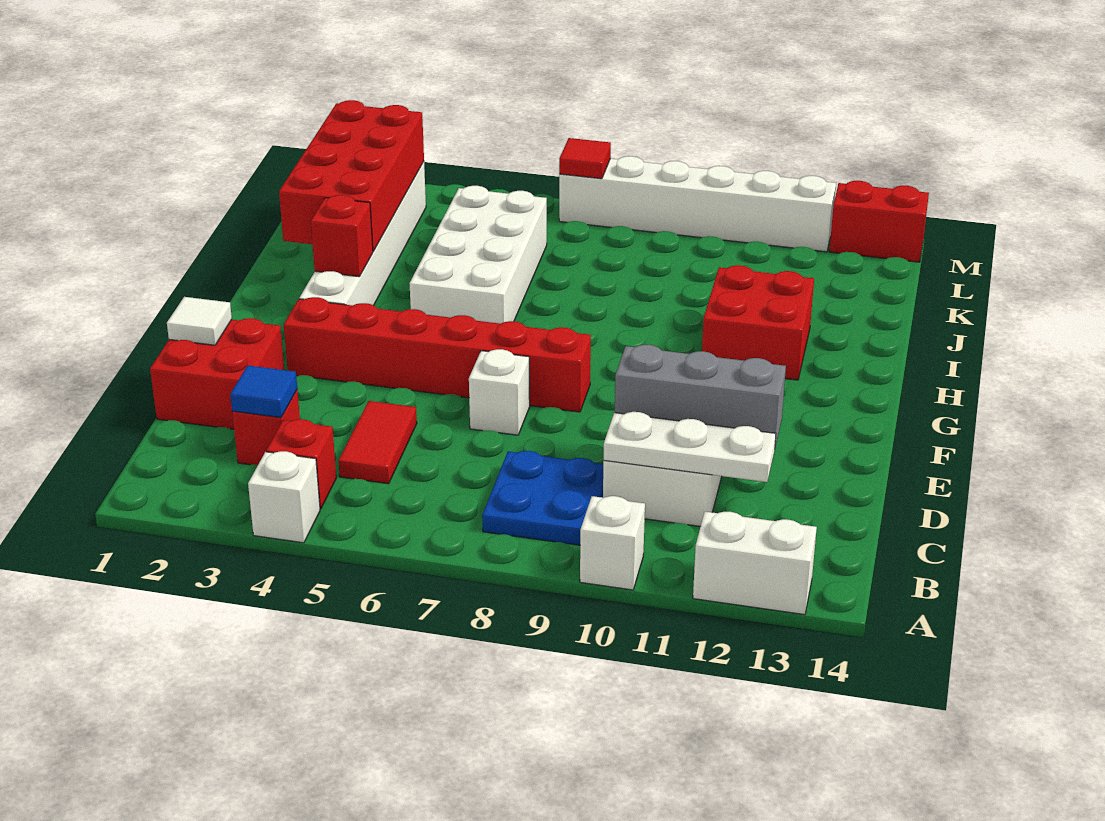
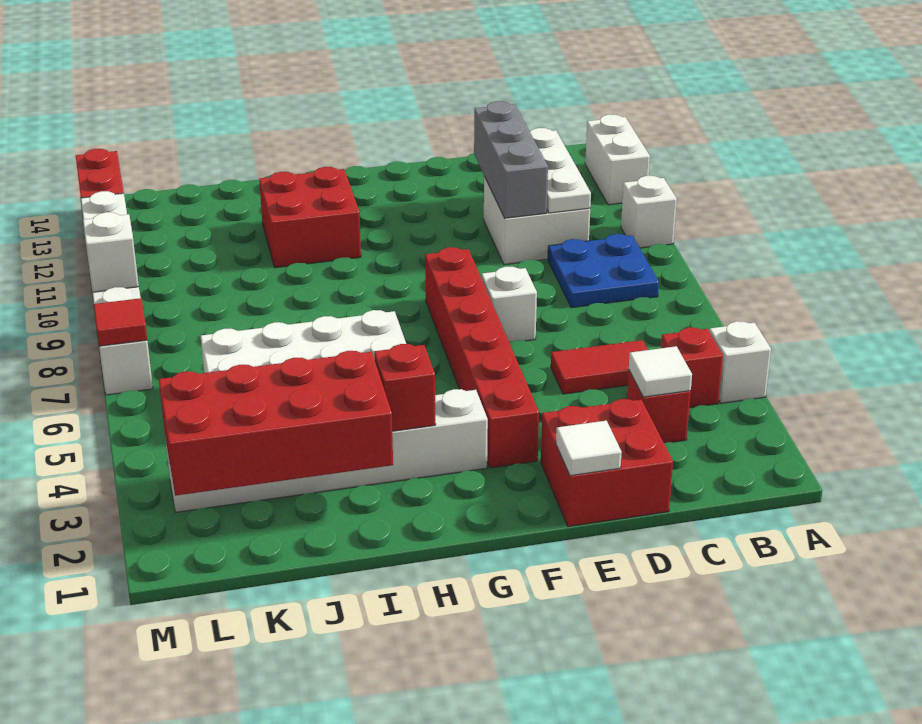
blue tile C3 level 2 -> white tile C3 level 2
none -> white brick M9 level 2

